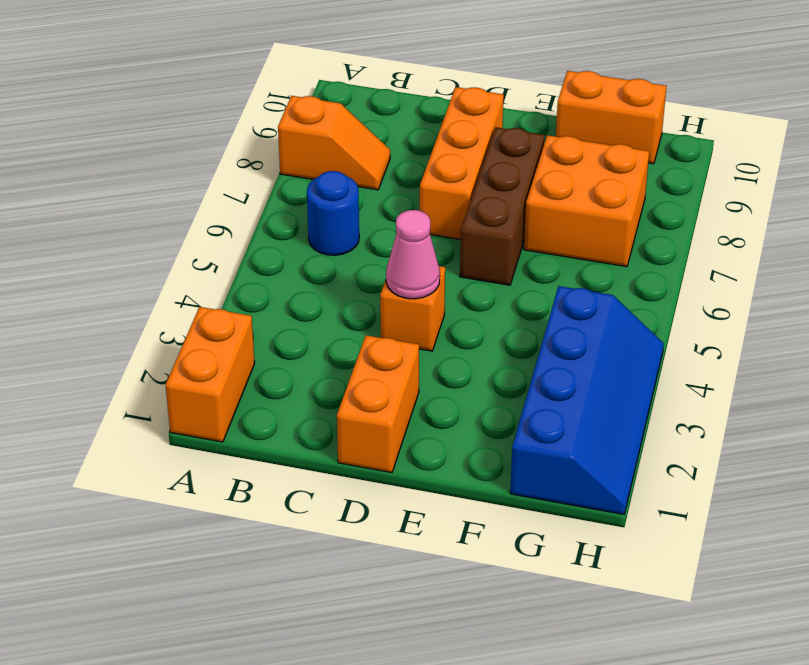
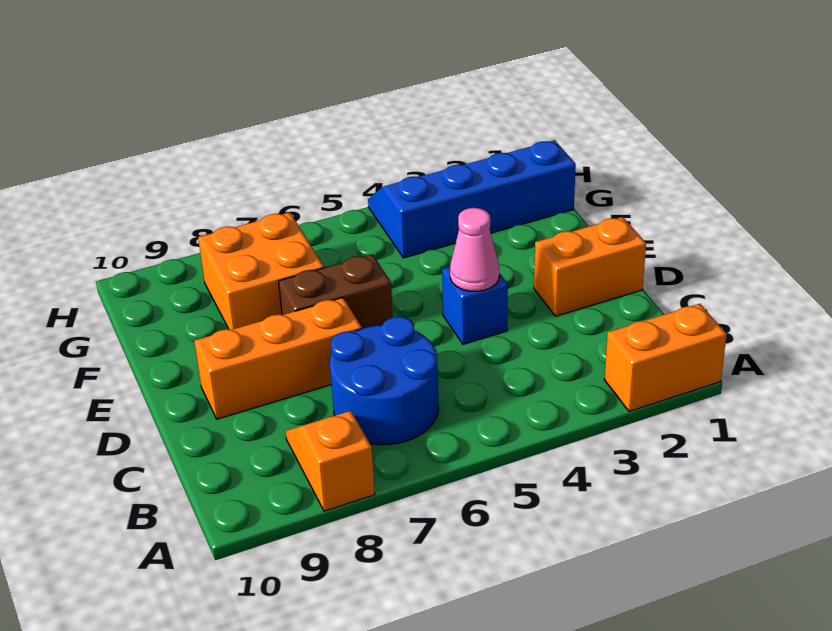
blue round brick B6 level 1 -> blue round brick B6:C7 level 1
orange brick D4 level 1 -> blue brick D4 level 1
brown brick E6:E8 level 1 -> brown brick E6:E7 level 1
orange brick F10:G10 level 1 -> none

